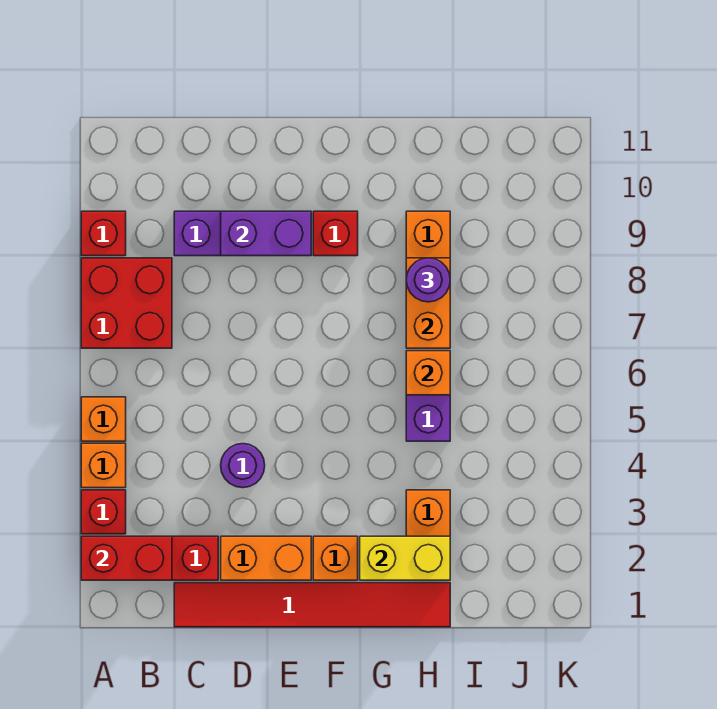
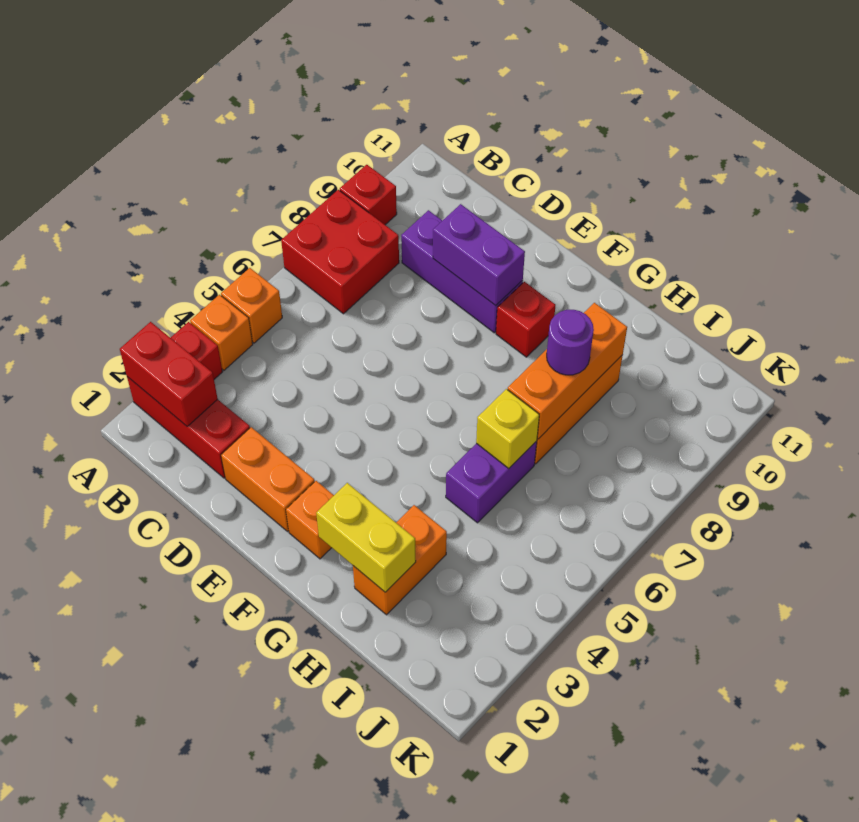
red tile C1:H1 level 1 -> none
purple round brick D4 level 1 -> none
orange brick H6 level 2 -> yellow brick H6 level 2
orange brick H7:H8 level 2 -> orange brick H7:H9 level 2

